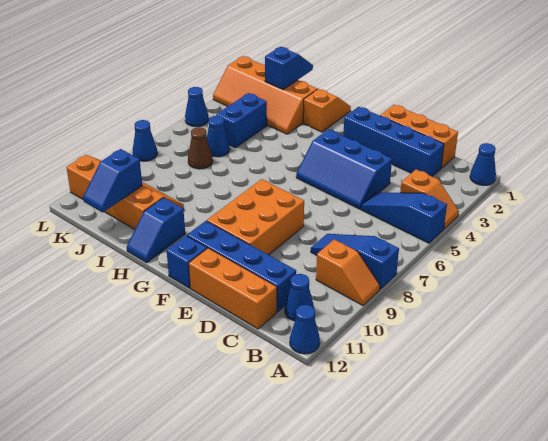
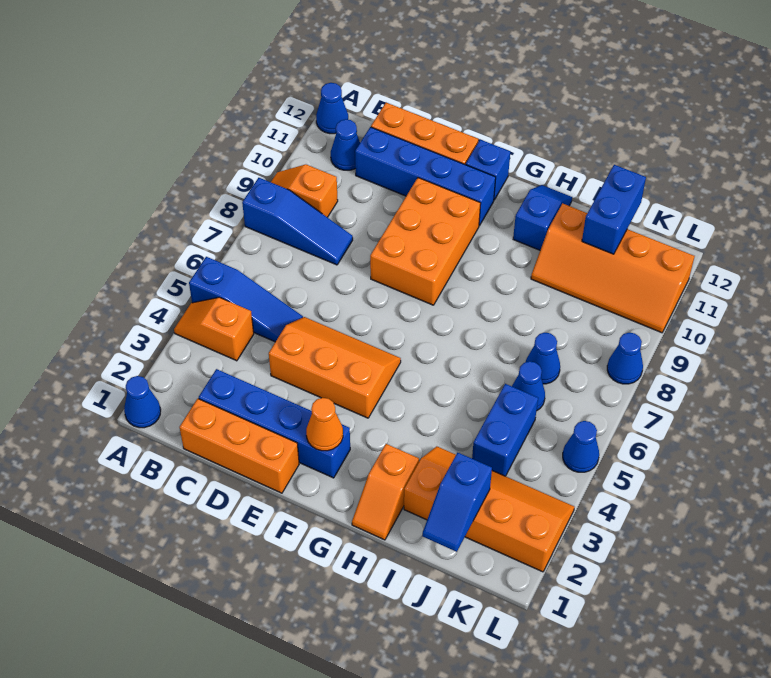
blue slope D4:F5 level 1 top 4 -> orange slope D4:F5 level 1 top 4
none -> orange cone F2 level 2
brown cone J7 level 1 -> blue cone J7 level 1
blue slope J11:J12 level 2 top 11 -> blue brick J11:J12 level 2

